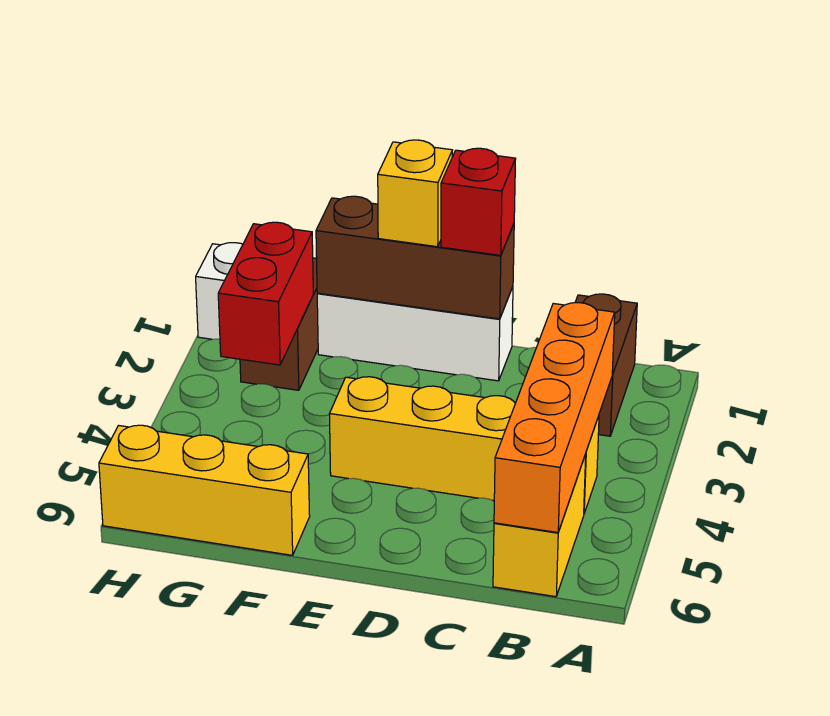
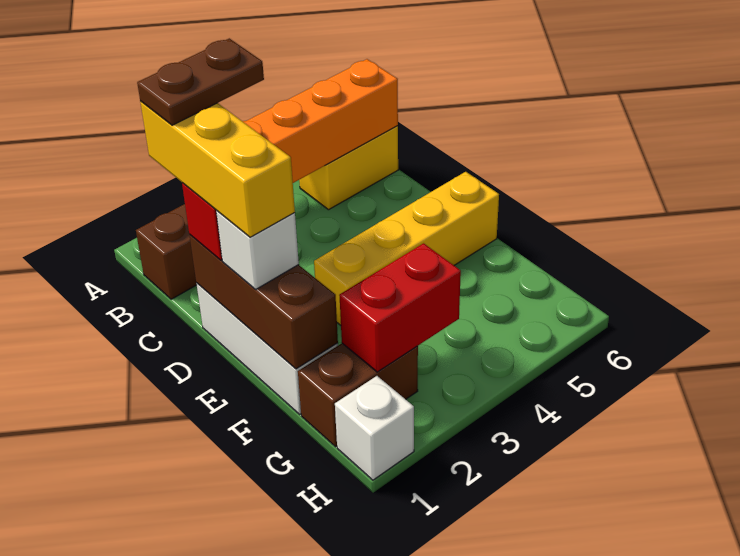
yellow brick B4:E4 level 1 -> yellow brick E3:E6 level 1
none -> brown plate C1:C2 level 5
yellow brick E1 level 3 -> white brick E1 level 3
yellow brick F6:H6 level 1 -> yellow brick C1:E1 level 4

